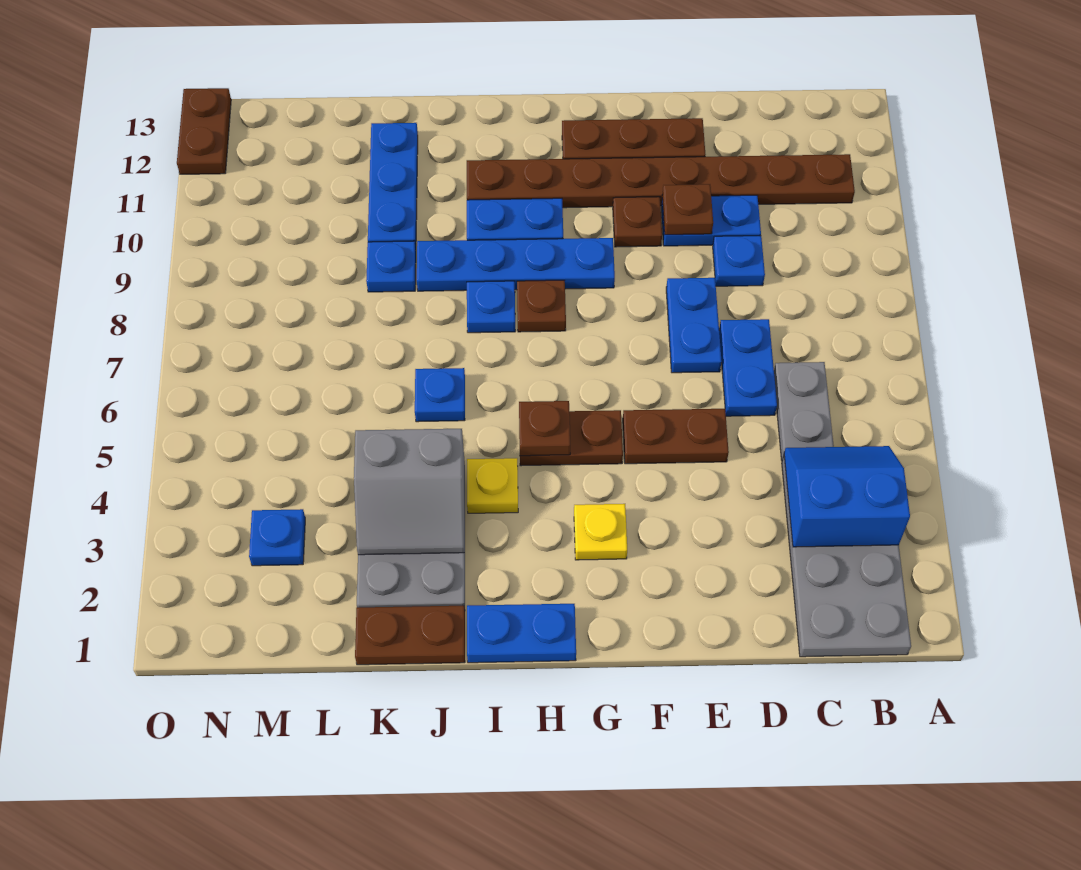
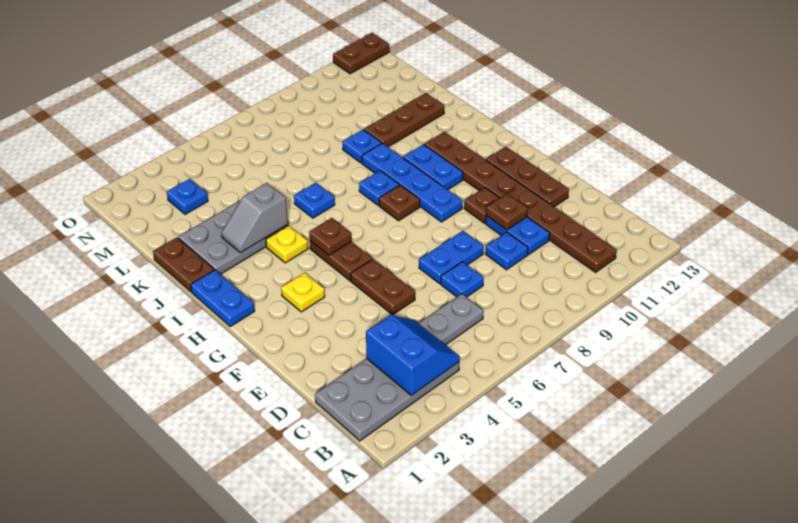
blue plate D6:D7 level 1 -> blue plate D7 level 1
grey slope J3:K4 level 2 top 4 -> grey slope J3:J4 level 2 top 4
blue plate K10:K12 level 1 -> brown plate K10:K12 level 1

